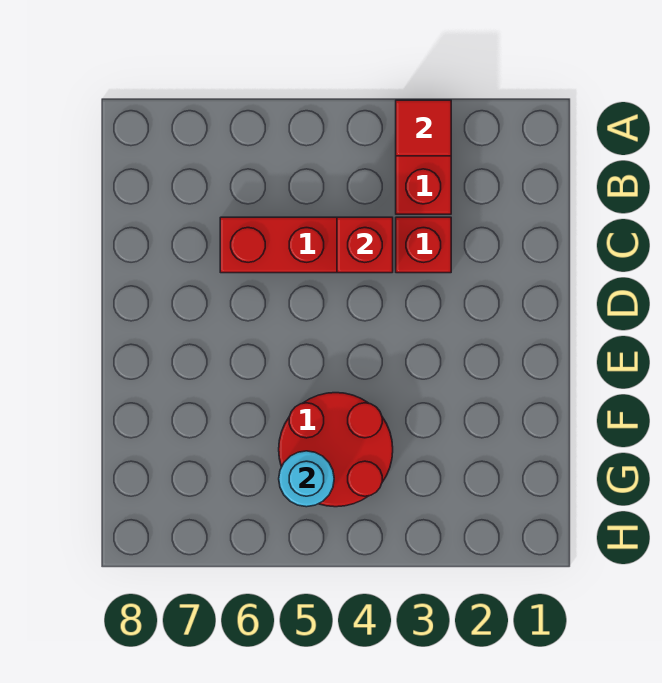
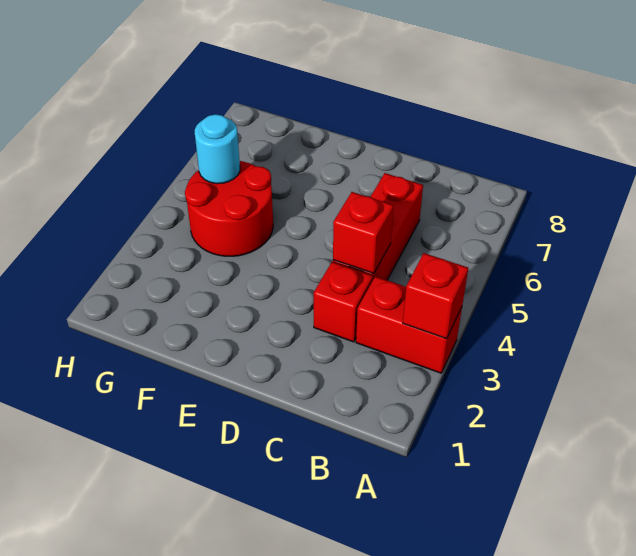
red tile A3 level 2 -> red brick A3 level 2

